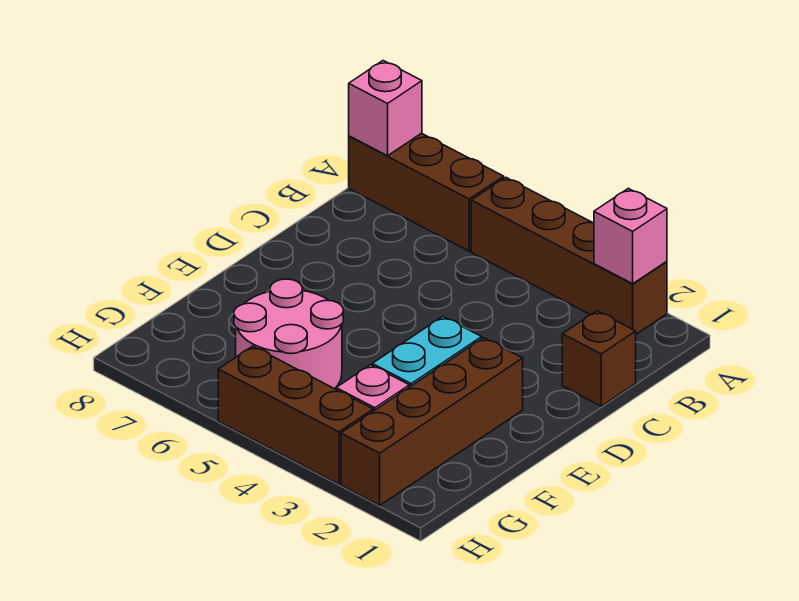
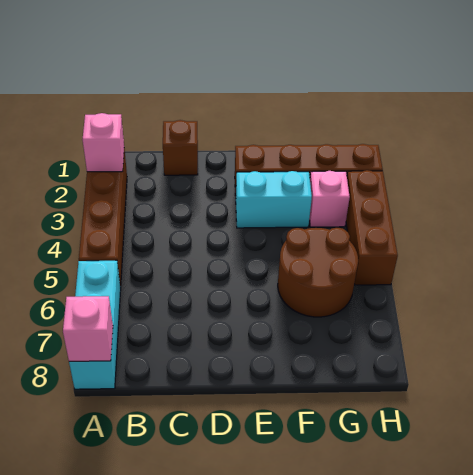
brown brick A6:A8 level 1 -> cyan brick A6:A8 level 1
pink round brick F5:G6 level 1 -> brown round brick F5:G6 level 1

